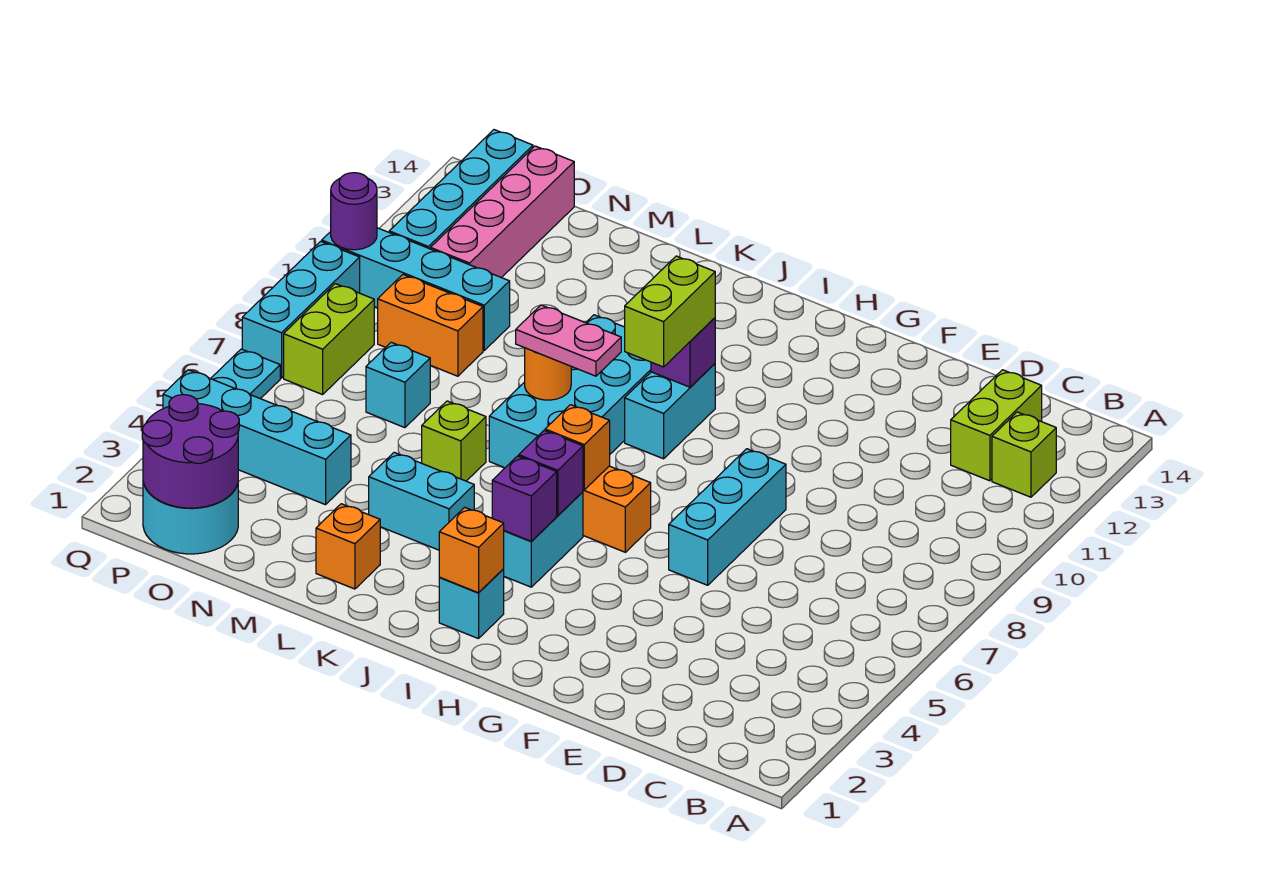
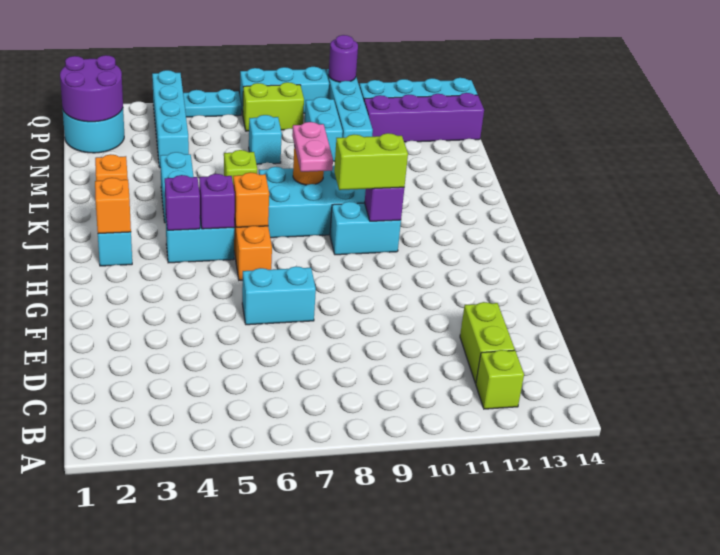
lime brick C12:C13 level 1 -> lime brick C12:D12 level 1
cyan brick F6:F8 level 1 -> cyan brick F6:F7 level 1
orange brick N9:O9 level 1 -> cyan brick N9:O9 level 1
pink brick O11:O14 level 1 -> purple brick O11:O14 level 1

